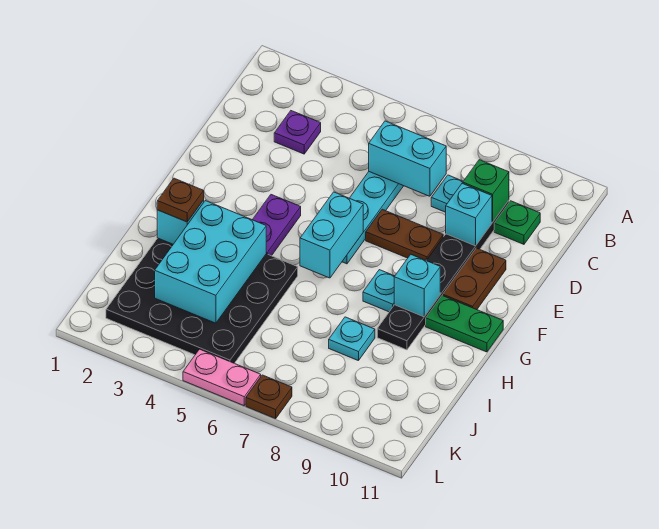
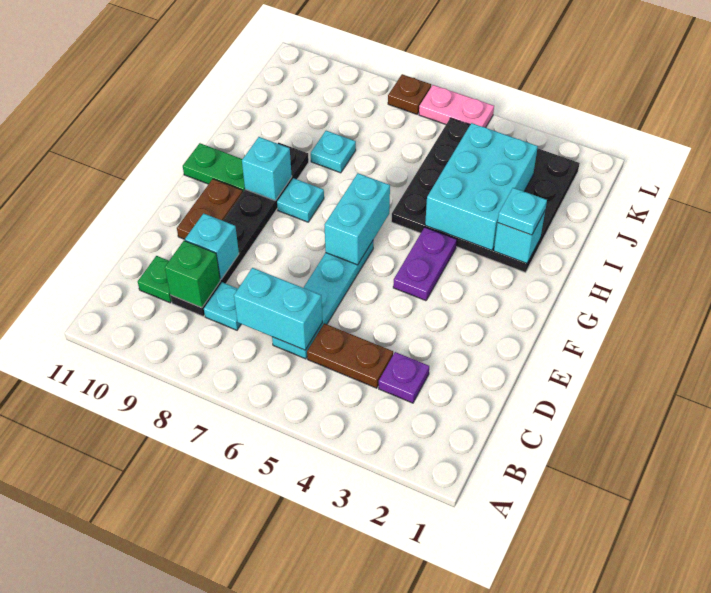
brown plate E7:E8 level 1 -> brown plate C4:C5 level 1
brown plate H2 level 3 -> cyan plate H2 level 3

